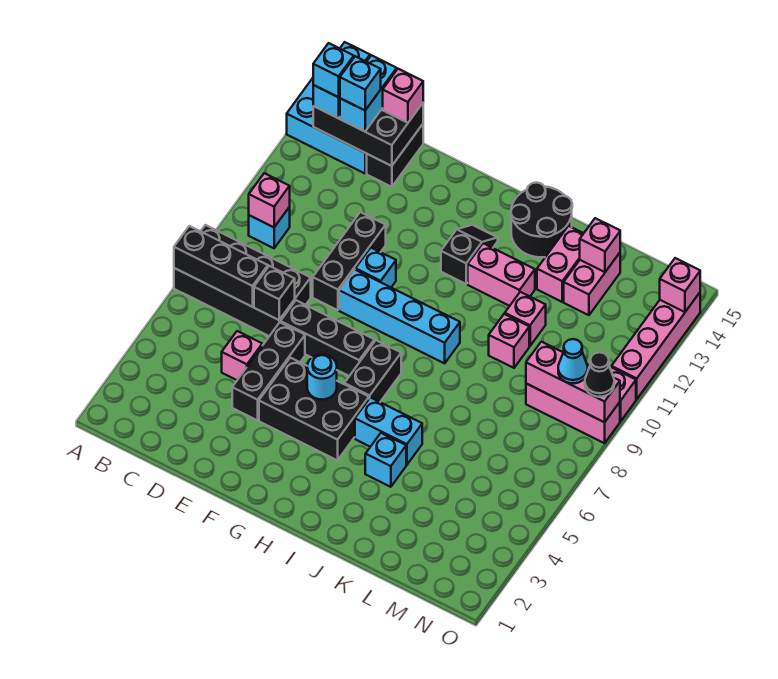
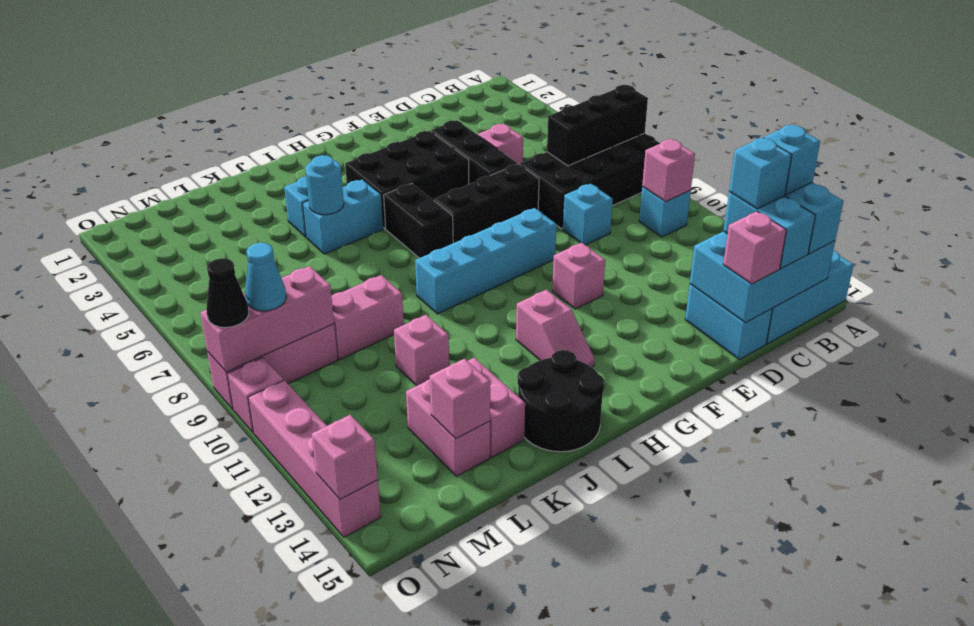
black brick B14:D15 level 2 -> cyan brick B14:D15 level 2
black brick D7 level 2 -> none
black brick D14:D15 level 1 -> cyan brick D14:D15 level 1
black brick E9:E11 level 1 -> none
cyan brick F10 level 1 -> cyan brick D9 level 1
cyan round brick G5 level 2 -> cyan round brick J5 level 2
black slope H12:H13 level 1 top 12 -> pink slope H12:H13 level 1 top 12
pink brick I12:J12 level 1 -> pink brick K9:L9 level 1
pink brick K10 level 1 -> pink brick F11 level 1

